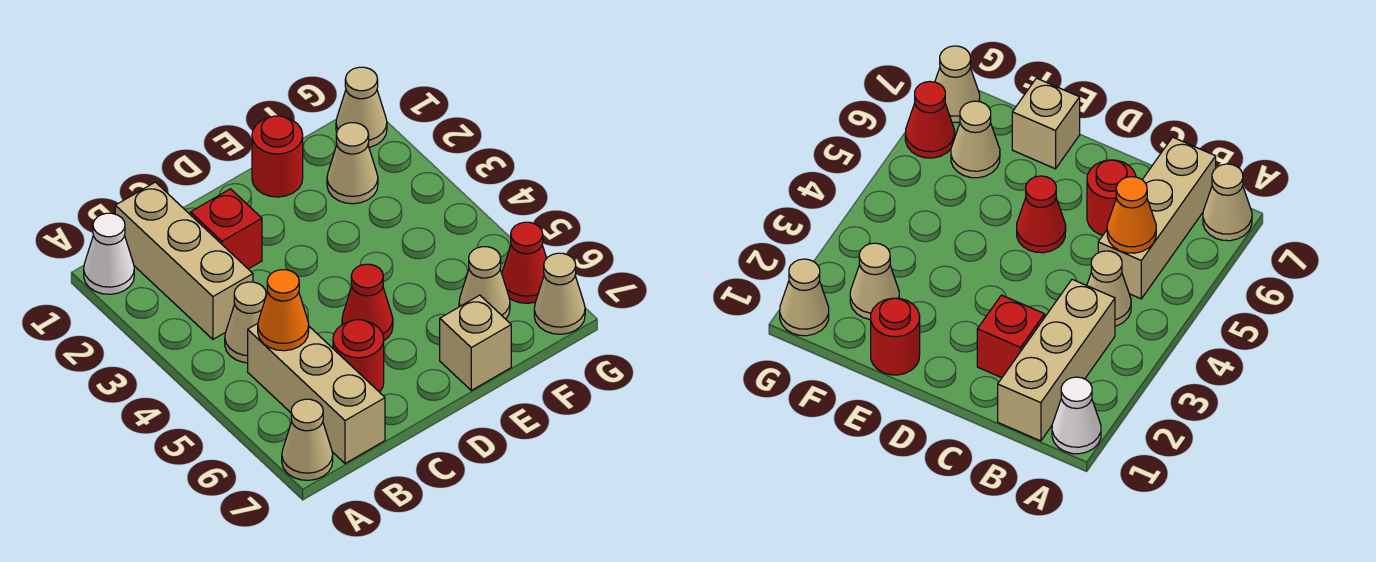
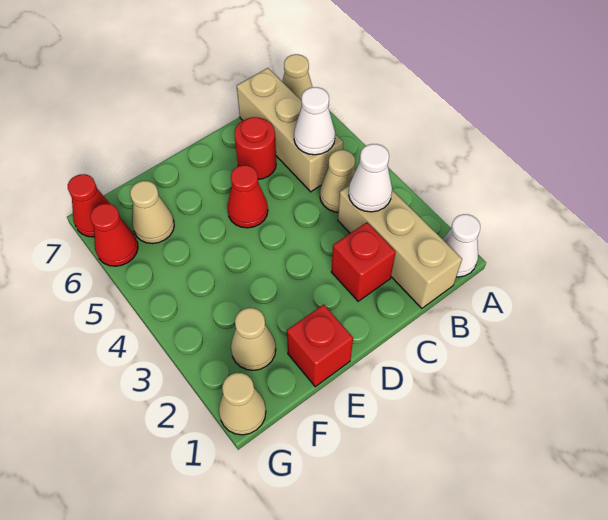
none -> white cone B3 level 2
orange cone B5 level 2 -> white cone B5 level 2
red round brick E1 level 1 -> red brick E1 level 1
tan brick E7 level 1 -> none
tan cone G7 level 1 -> red cone G7 level 1

